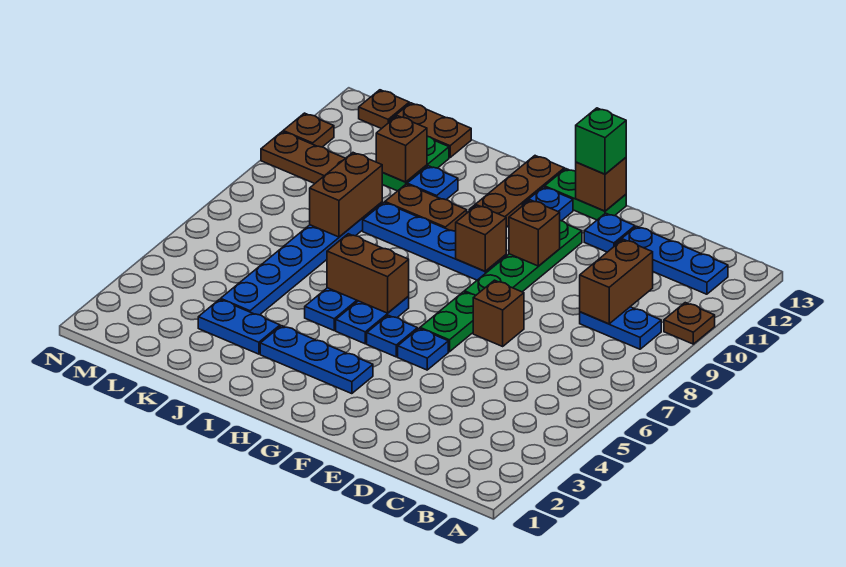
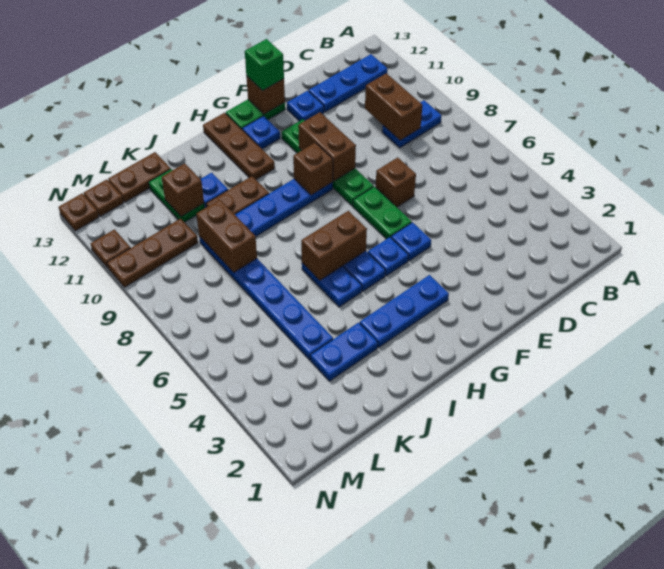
brown plate A10 level 1 -> brown plate N13 level 1
brown brick F10 level 2 -> brown brick F9:F10 level 2

